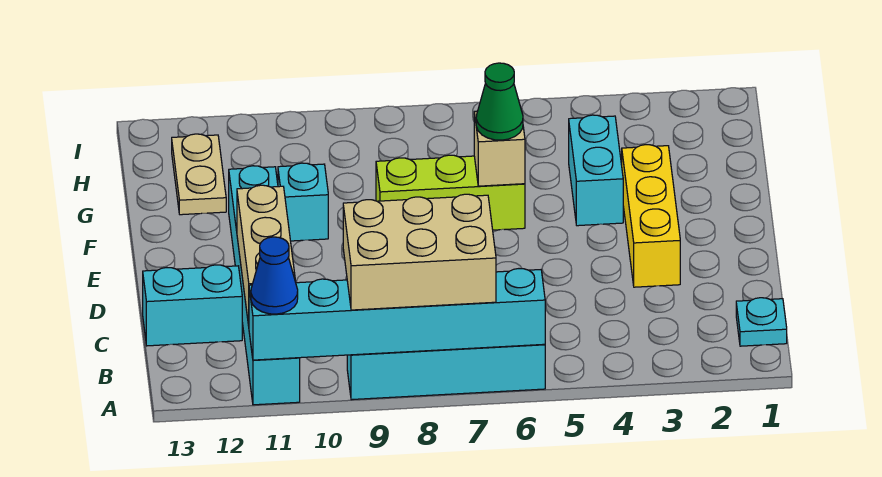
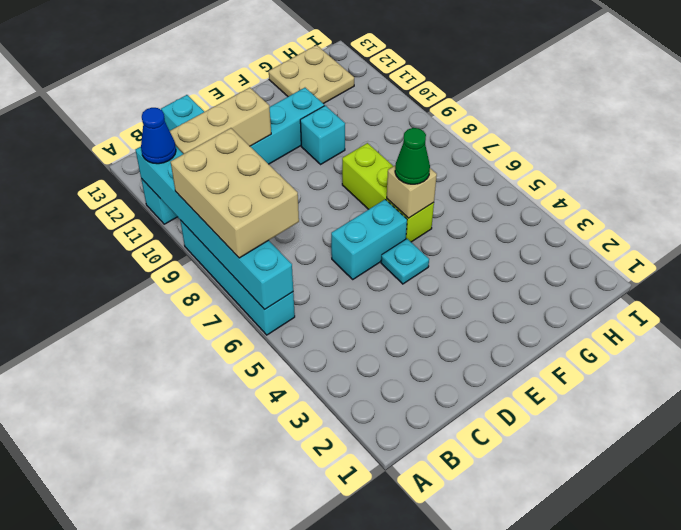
cyan plate B1 level 1 -> cyan plate E5 level 1
yellow brick D3:F3 level 1 -> none
cyan brick F4:G4 level 1 -> cyan brick D6:E6 level 1
tan plate G12:H12 level 1 -> tan plate G12:H13 level 1

